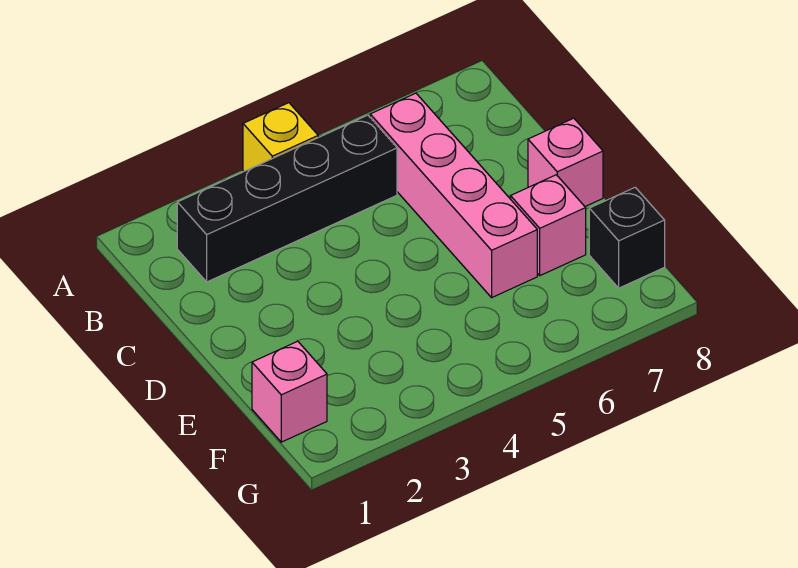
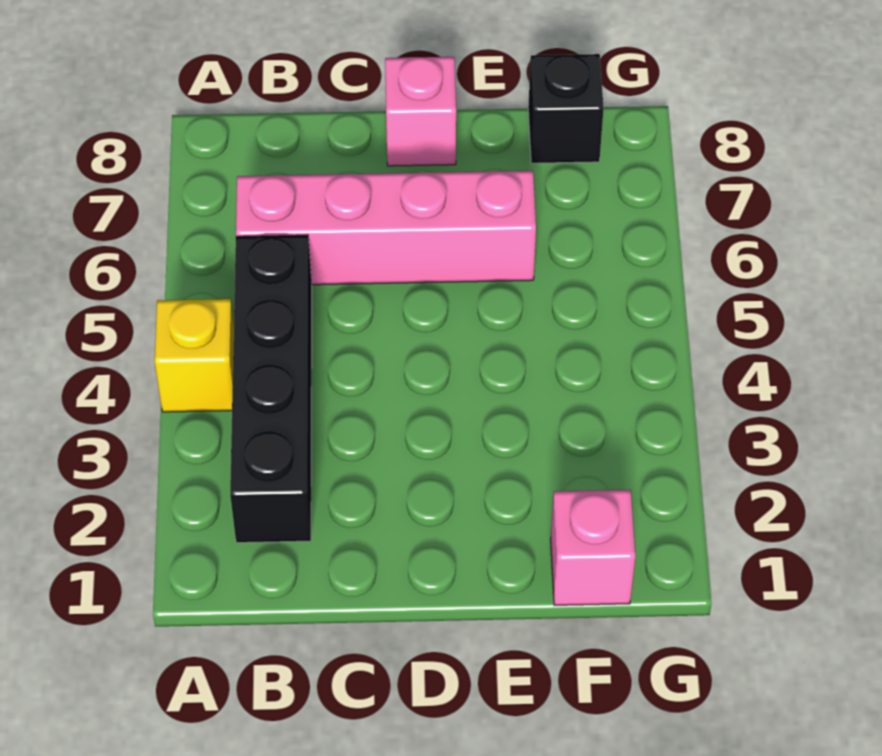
pink brick E7 level 1 -> none

